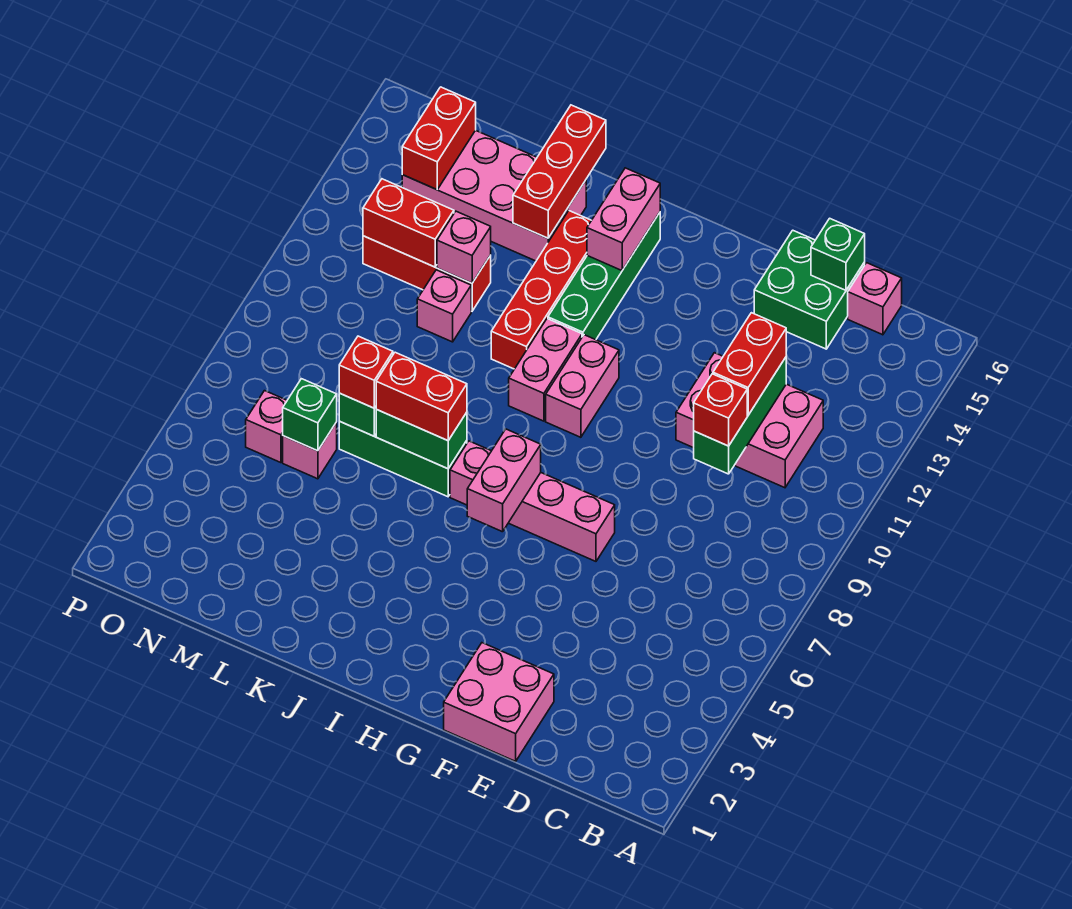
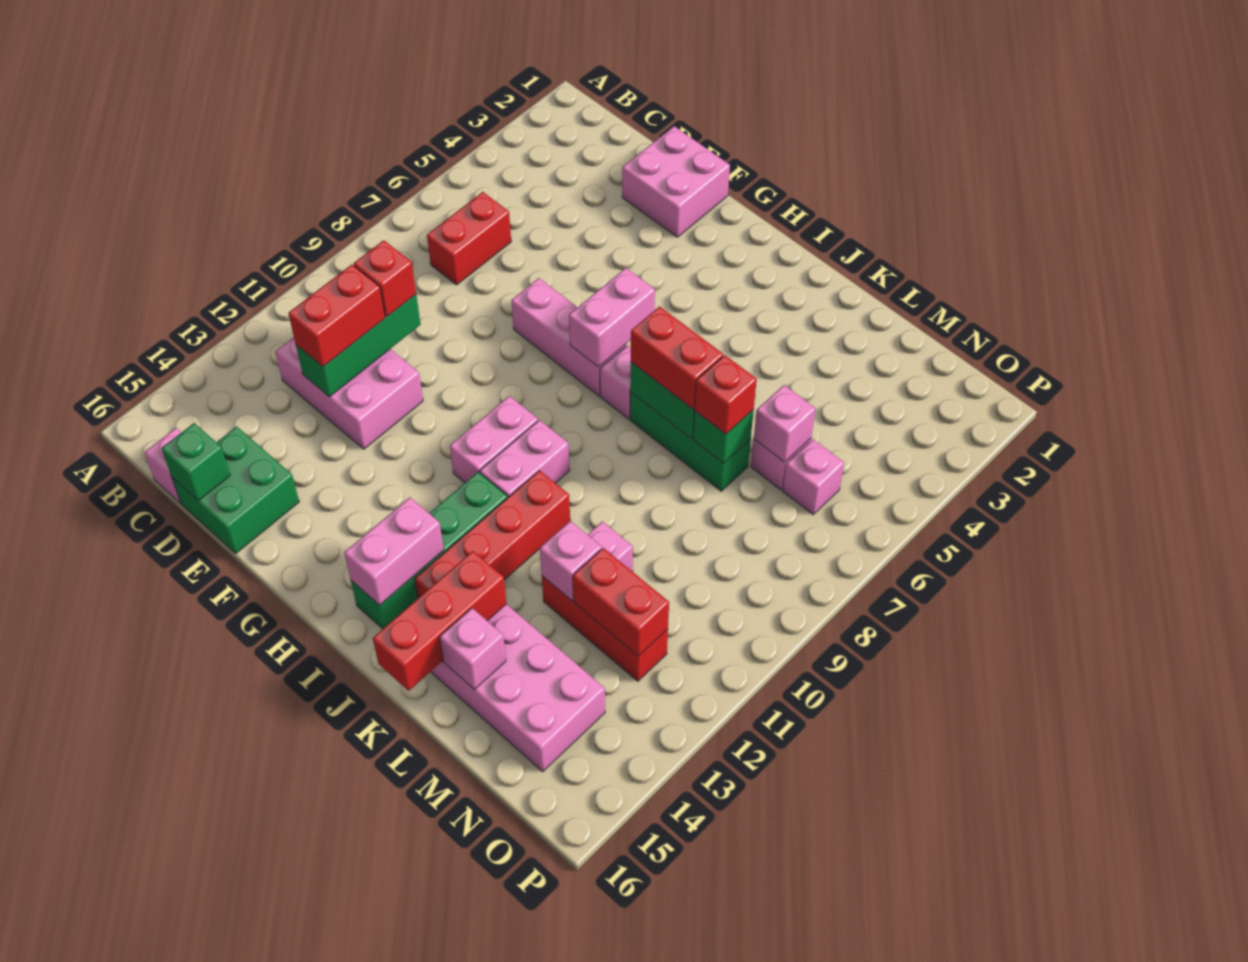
none -> pink brick L15 level 2
green brick M6 level 2 -> pink brick M6 level 2
red brick N14:N15 level 2 -> red brick C6:C7 level 1

